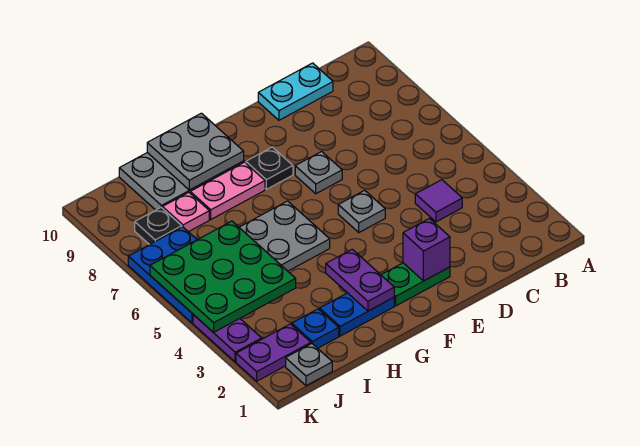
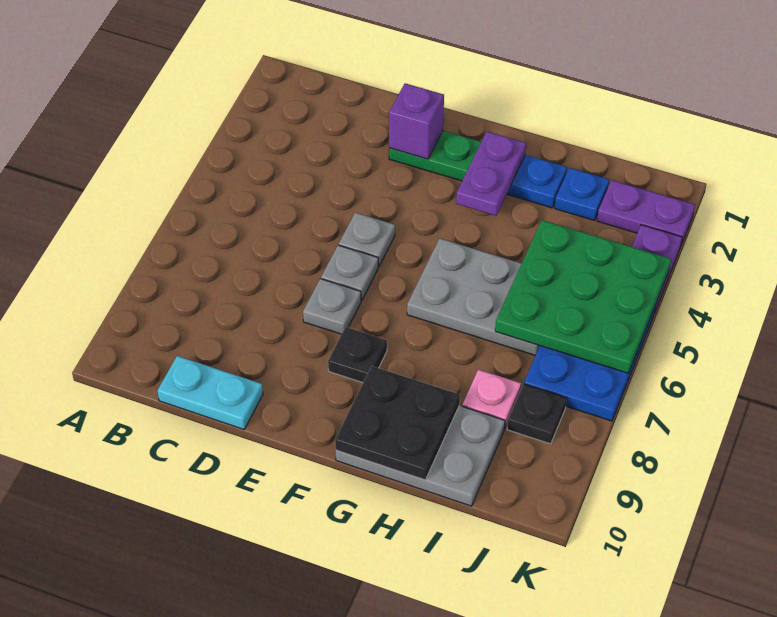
purple tile C4 level 1 -> none
pink plate G8:H8 level 1 -> none
grey plate G9:H10 level 2 -> black plate G9:H10 level 2
grey plate J1 level 1 -> grey plate E6 level 1

